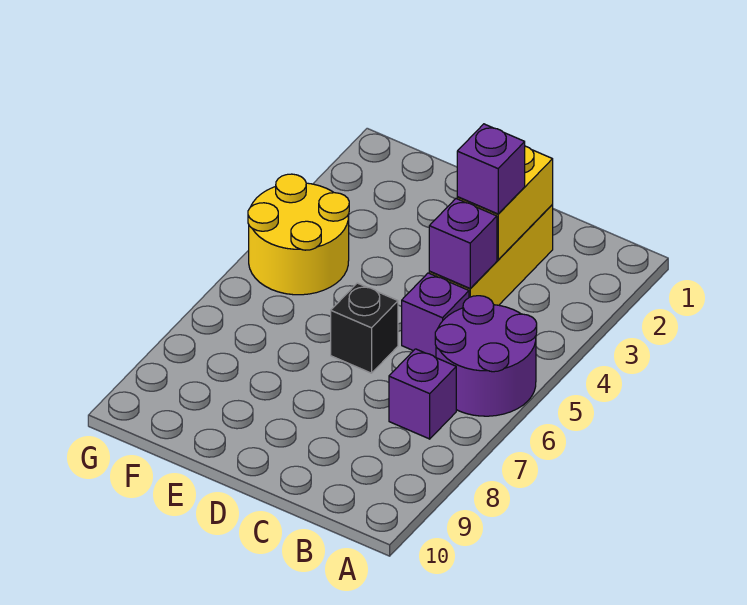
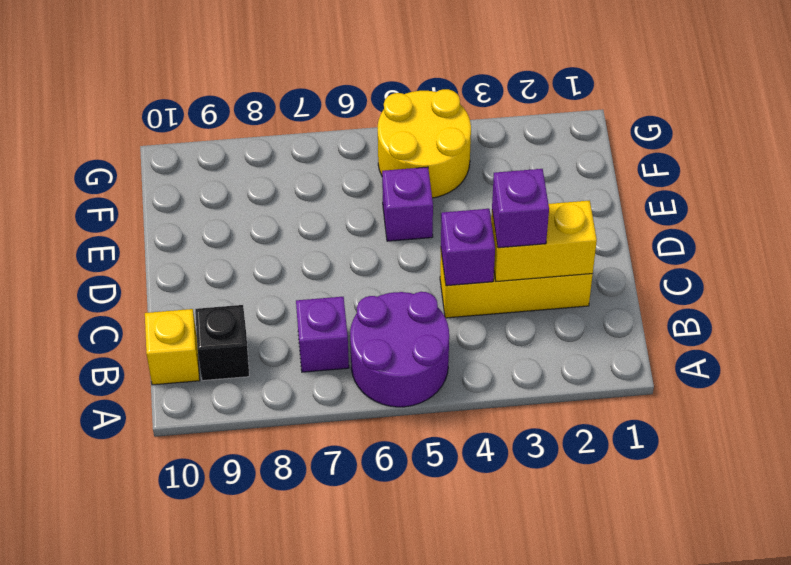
none -> yellow brick B10 level 1
purple brick C5 level 1 -> purple brick E5 level 1
black brick D6 level 1 -> black brick B9 level 1

